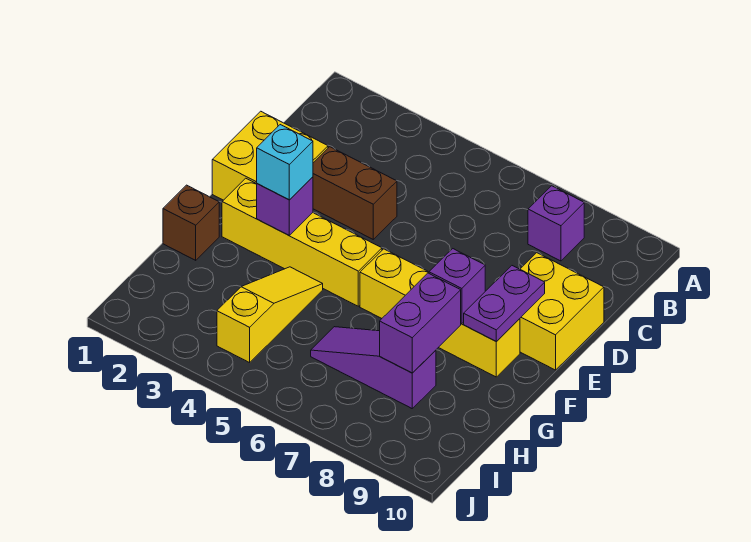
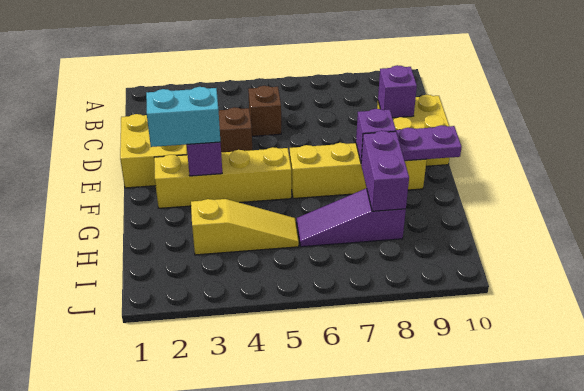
purple brick B8 level 1 -> purple brick D9 level 2
purple plate E9:F9 level 2 -> purple plate F9:F10 level 2
cyan brick F3 level 3 -> cyan brick F2:F3 level 3
brown brick G1 level 1 -> brown brick C5 level 1
yellow slope G4:I4 level 1 top I -> yellow slope H3:H5 level 1 top 3

